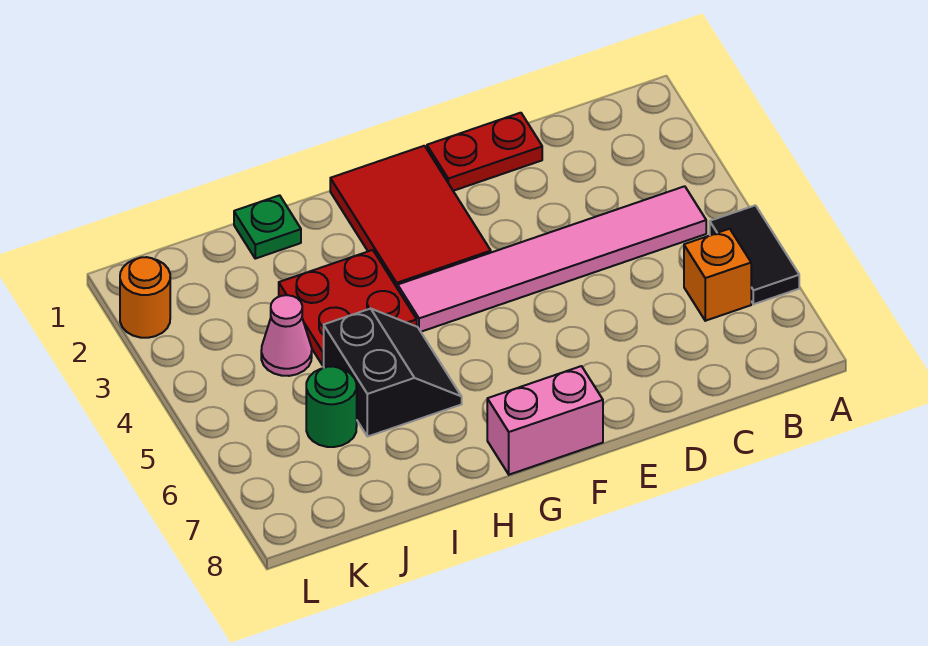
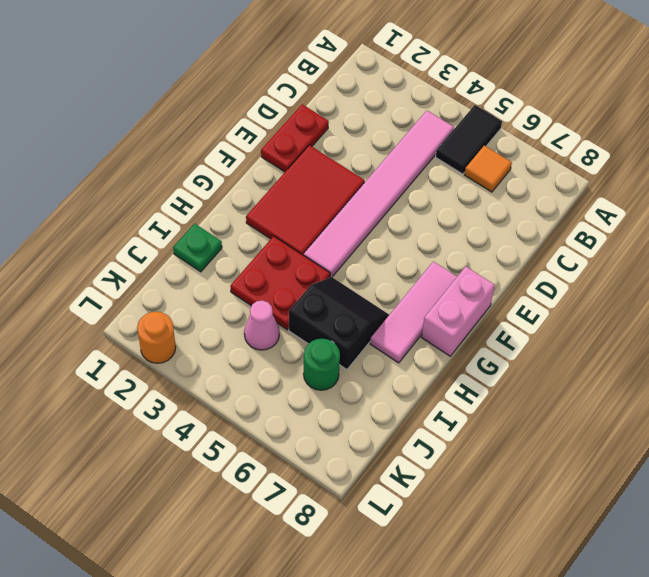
black tile A5:A6 level 1 -> black tile A5:B5 level 1
orange brick B6 level 1 -> orange tile B6 level 1
red tile F1:G3 level 1 -> red tile E2:G3 level 1
none -> pink tile F7:H7 level 1

